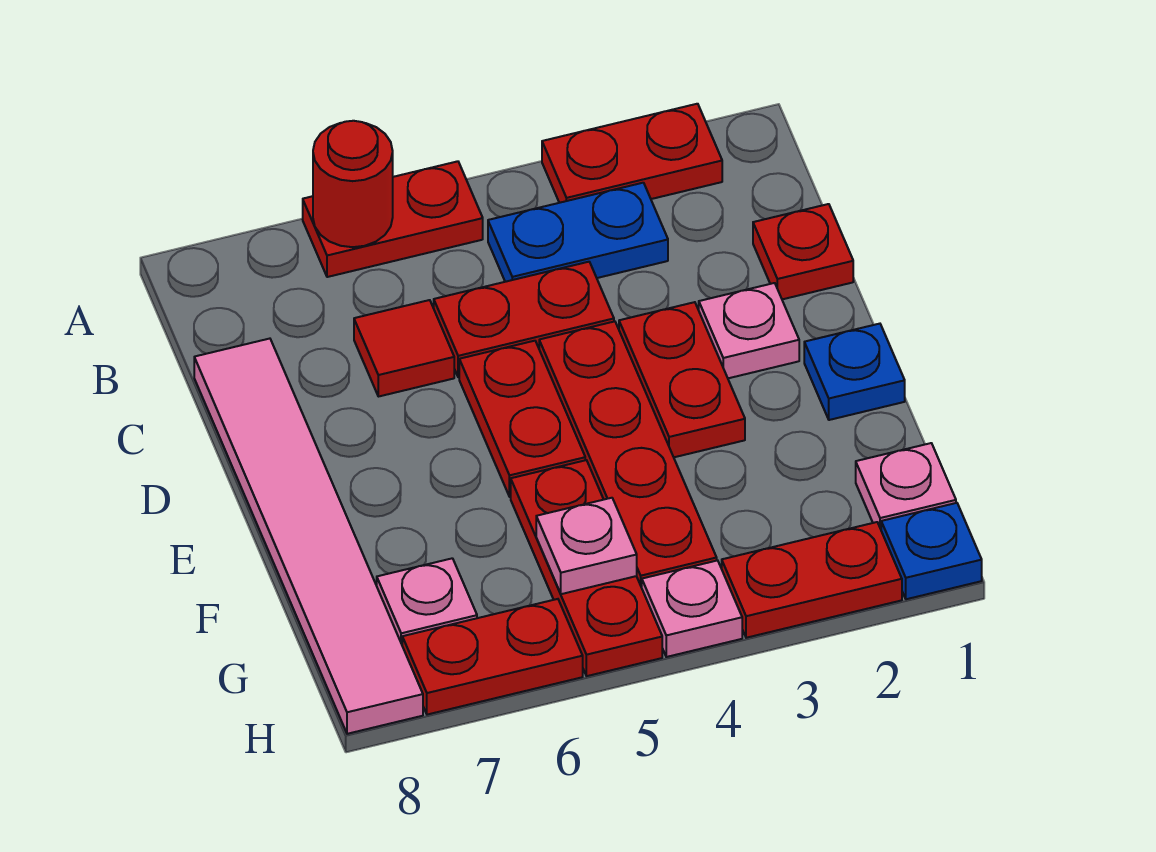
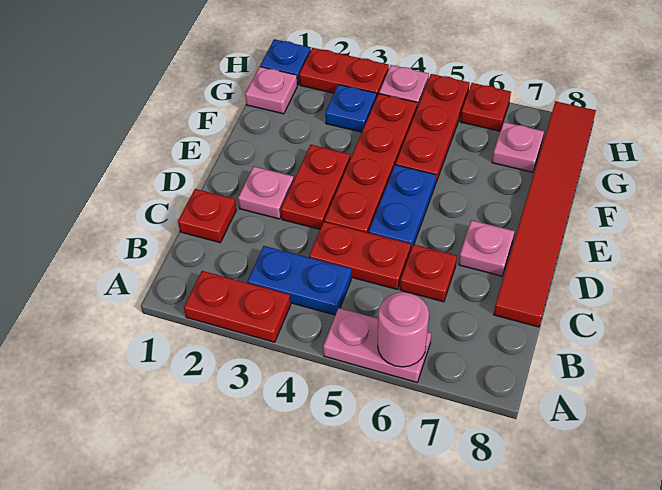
red plate A5:A6 level 1 -> pink plate A5:A6 level 1
red round brick A6 level 2 -> pink round brick A6 level 2
red tile C6 level 1 -> red plate C6 level 1
pink tile C8:H8 level 1 -> red tile C8:H8 level 1
red plate D5:E5 level 1 -> blue plate D5:E5 level 1
blue plate E1 level 1 -> blue plate G3 level 1
pink plate G5 level 2 -> pink plate D7 level 1
red plate H6:H7 level 1 -> red plate H6 level 1

